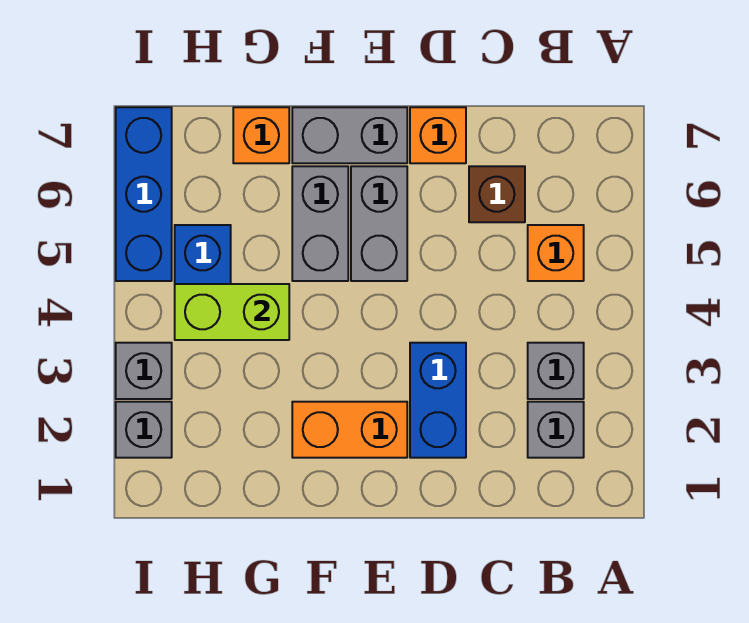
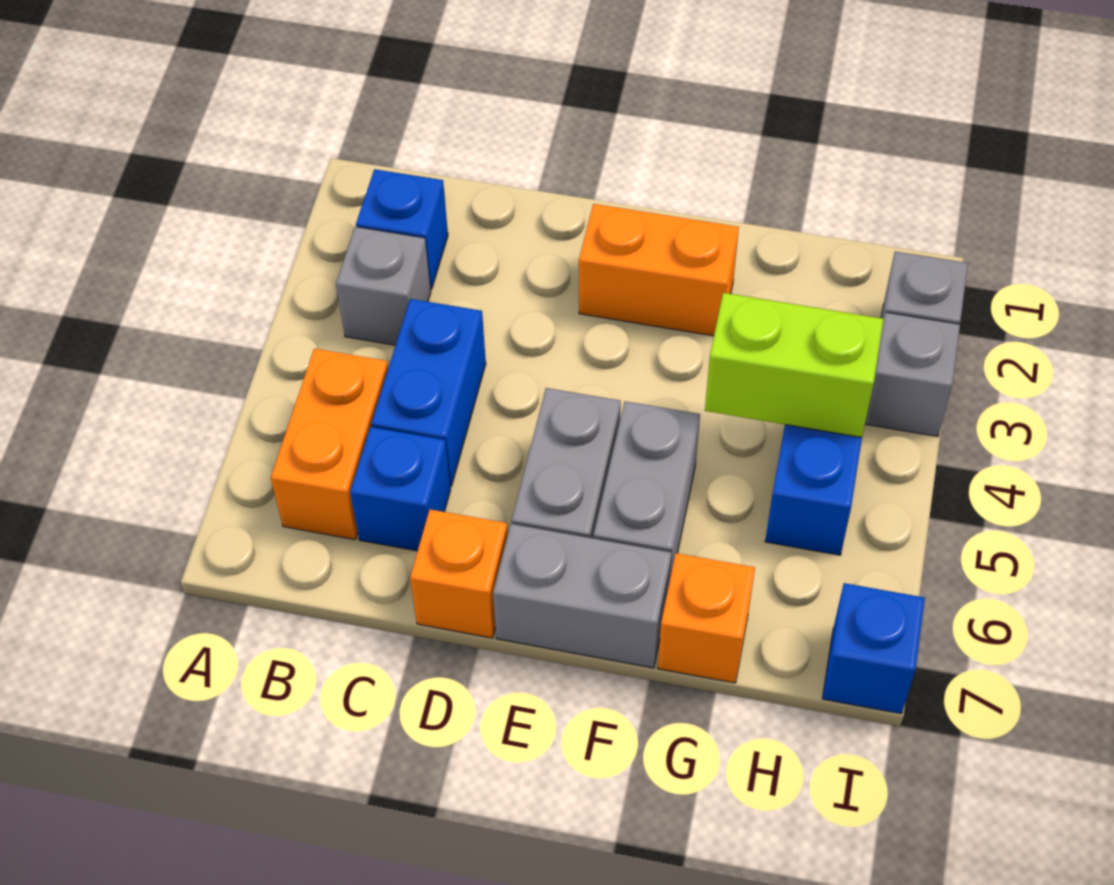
grey brick B2 level 1 -> blue brick B2 level 1
orange brick B5 level 1 -> orange brick B5:B6 level 1
brown brick C6 level 1 -> blue brick C6 level 1
blue brick D2:D3 level 1 -> blue brick C4:C5 level 1
blue brick I5:I7 level 1 -> blue brick I7 level 1

